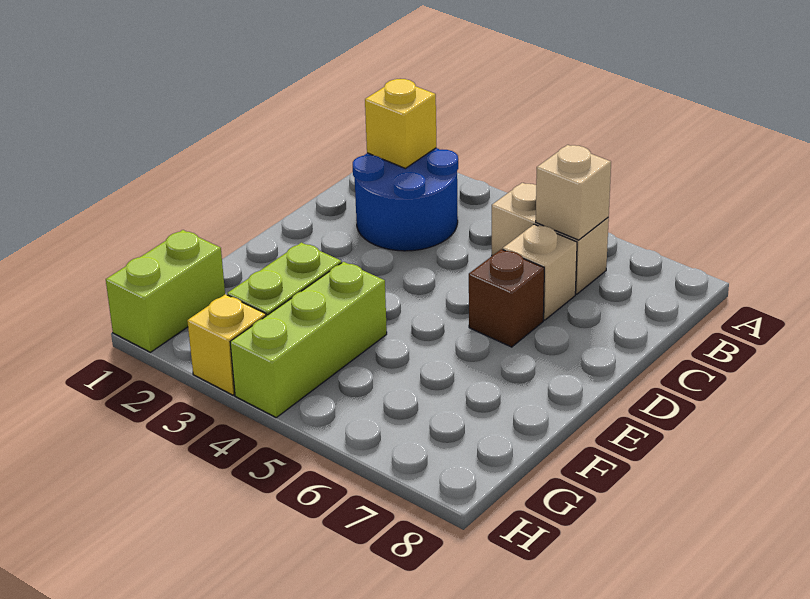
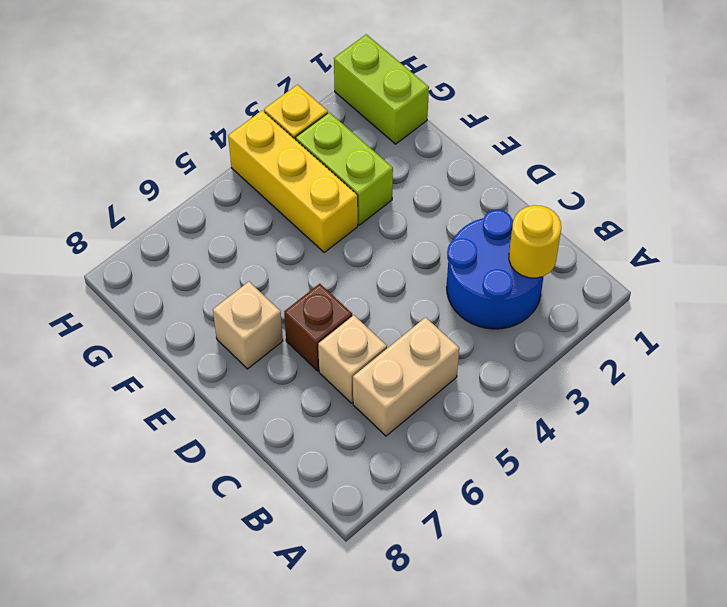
yellow brick B2 level 2 -> yellow round brick B2 level 2
tan brick B6 level 2 -> tan brick E7 level 1
lime brick F4:H4 level 1 -> yellow brick F4:H4 level 1

